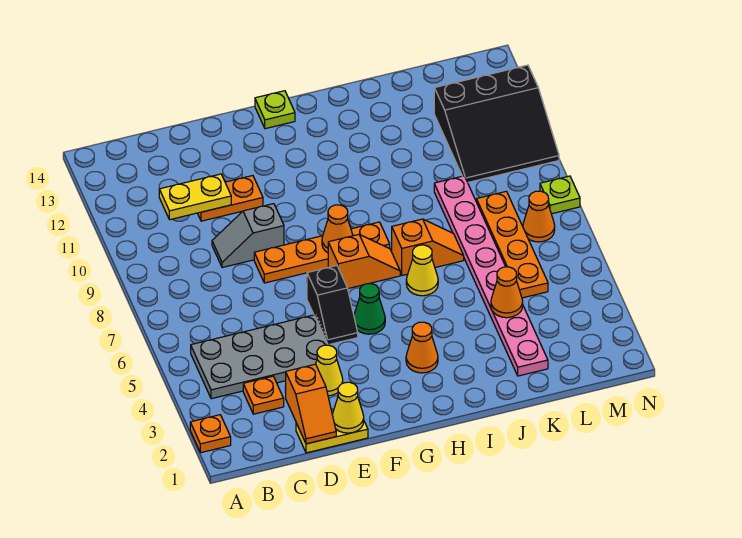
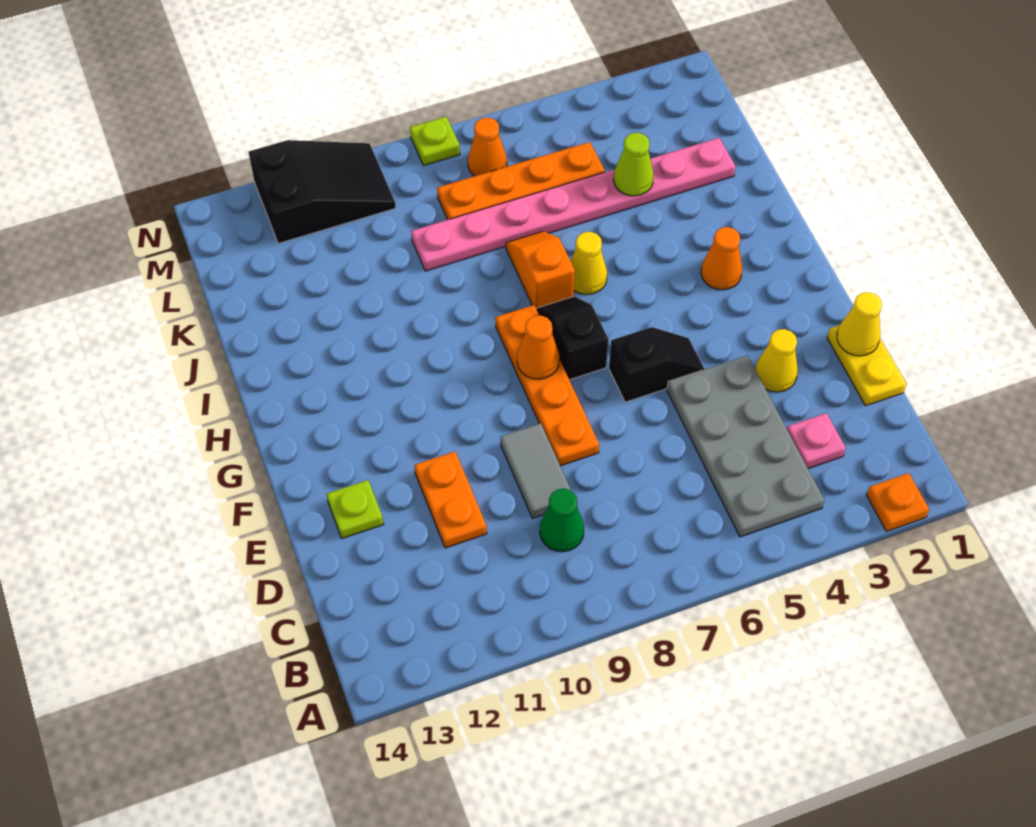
orange plate C3 level 1 -> pink plate C3 level 1
yellow plate C11:D11 level 2 -> none
orange slope D1:D2 level 2 top 2 -> none
grey slope D9:E9 level 1 top E -> grey tile D9:E9 level 1
green cone G5 level 1 -> green cone C9 level 1
orange slope G7:H7 level 1 top G -> black slope G7:H7 level 1 top G
lime plate G14 level 1 -> lime plate E13 level 1
orange cone K4 level 2 -> lime cone K4 level 2
black slope L10:N12 level 1 top 12 -> black slope M10:N12 level 1 top 12

